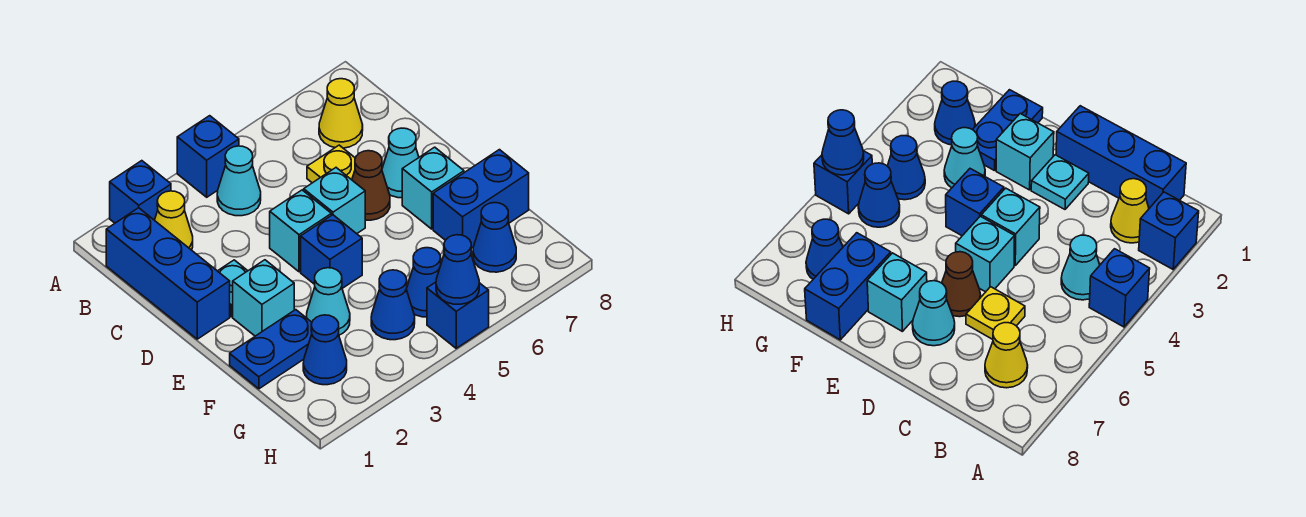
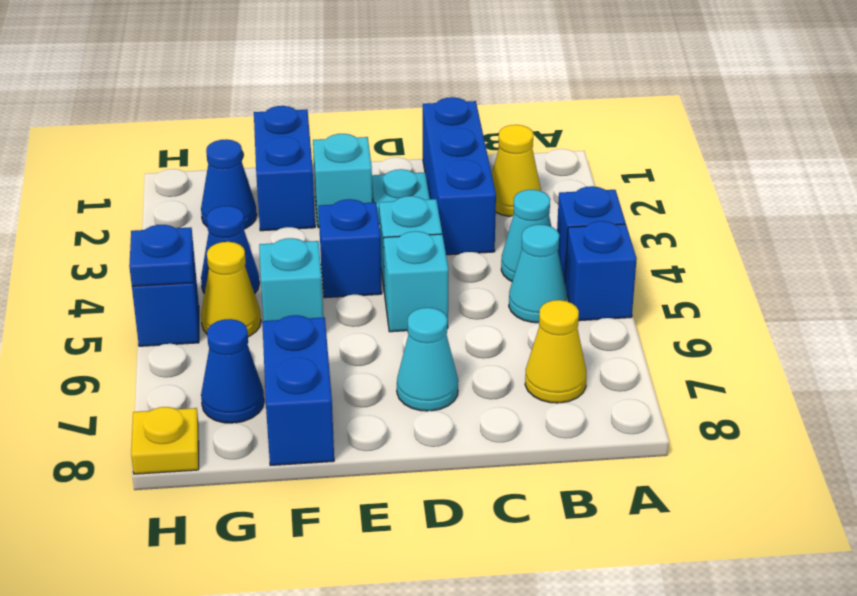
blue brick A2 level 1 -> blue brick A5 level 1
blue brick B1:D1 level 1 -> blue brick C1:C3 level 1
yellow plate C6 level 1 -> yellow plate H8 level 1
brown cone D6 level 1 -> none
cyan brick E7 level 1 -> cyan brick F5 level 1
blue plate F1:F2 level 1 -> blue brick F1:F2 level 1
cyan cone F3 level 1 -> cyan cone B5 level 1
blue cone G5 level 1 -> yellow cone G5 level 1
blue cone H5 level 2 -> blue plate H5 level 2

